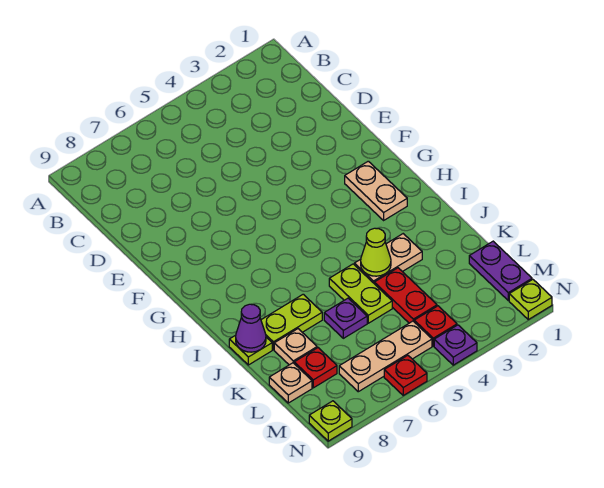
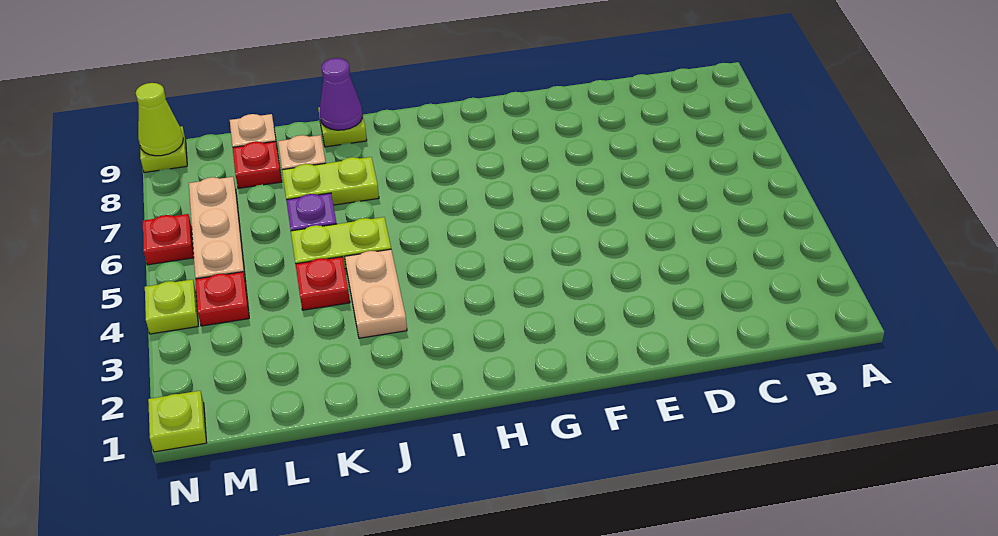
tan plate G2:H2 level 1 -> none
lime cone J4 level 2 -> lime cone N9 level 2
lime plate J7:J8 level 1 -> lime plate J7:K7 level 1
red plate K4:L4 level 1 -> red plate K4 level 1
purple plate L1:M1 level 1 -> none
purple plate N4 level 1 -> lime plate N4 level 1

